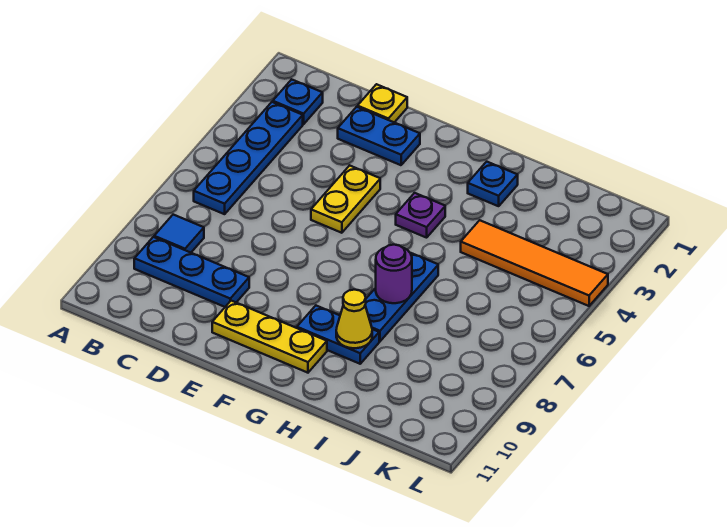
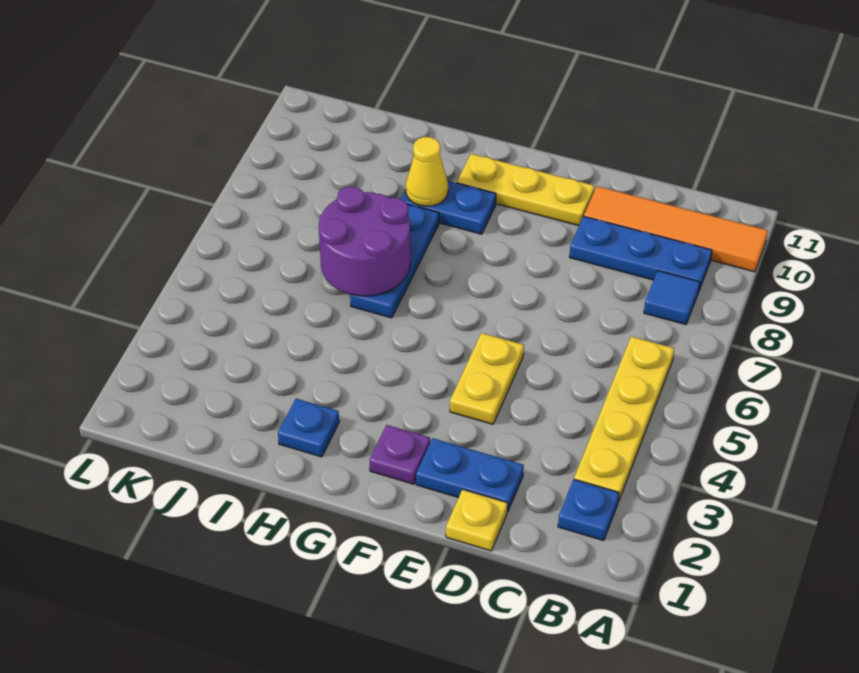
blue plate B3:B6 level 1 -> yellow plate B3:B6 level 1
purple plate G4 level 1 -> purple plate F2 level 1
purple round brick H7 level 2 -> purple round brick H6:I7 level 2
orange tile I4:L4 level 1 -> orange tile A10:D10 level 1

